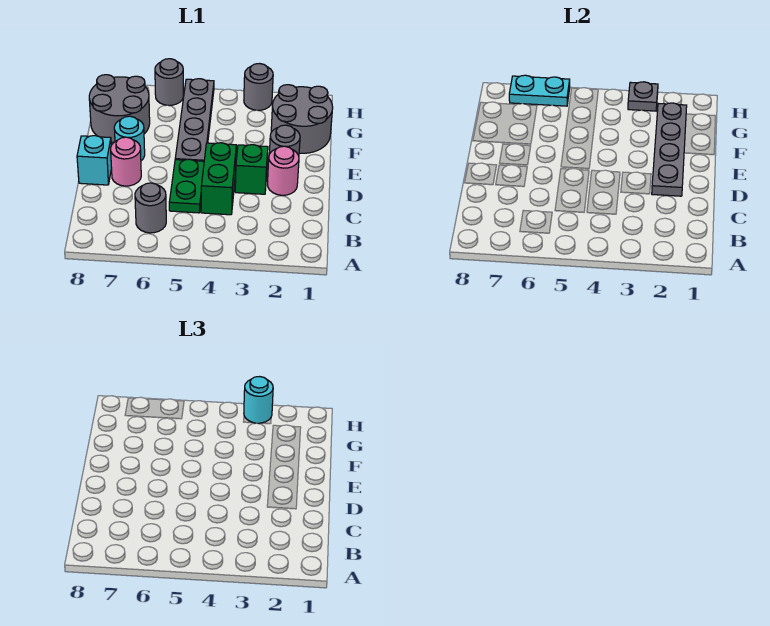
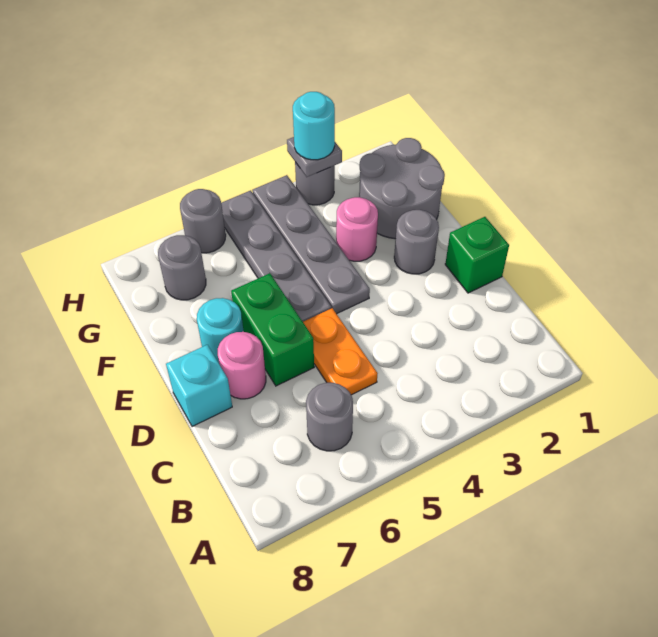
green brick C4:D4 level 1 -> green brick D6:E6 level 1
green plate C5:D5 level 1 -> orange plate C5:D5 level 1
pink round brick D2 level 1 -> pink round brick F3 level 1
grey plate D2:G2 level 2 -> grey plate E4:H4 level 1
green brick D3 level 1 -> green brick D1 level 1
grey round brick F7:G8 level 1 -> grey round brick G7 level 1
cyan plate H6:H7 level 2 -> none

